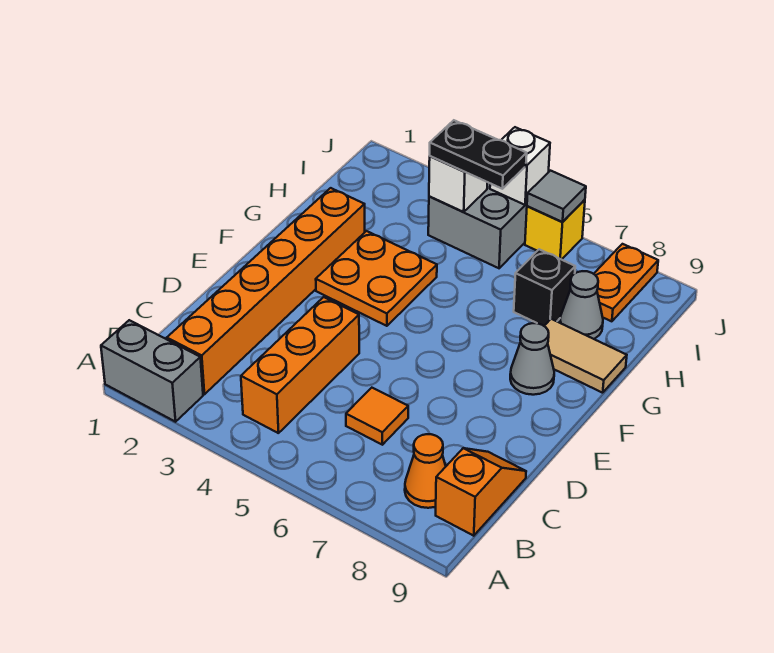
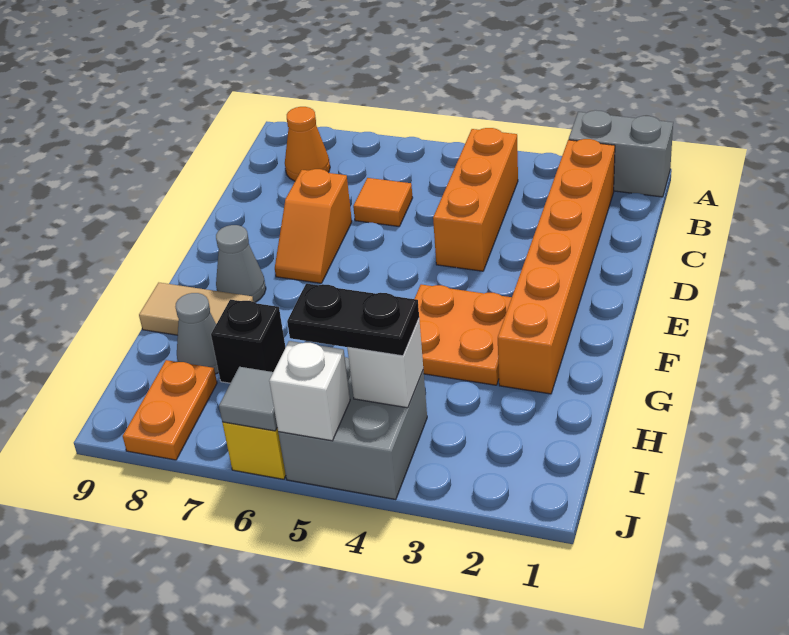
orange slope B9:C9 level 1 top B -> orange slope D7:E7 level 1 top D

